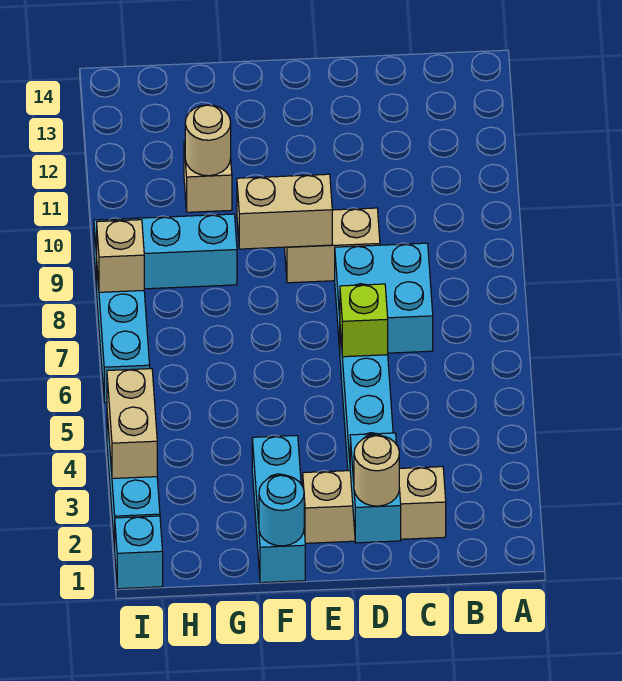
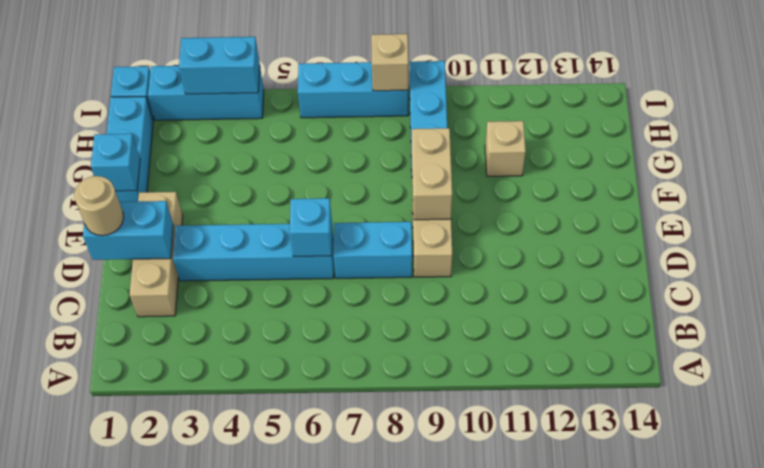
cyan brick C7:D8 level 1 -> cyan brick D7:D8 level 1
lime brick D6 level 2 -> cyan brick D6 level 2
cyan brick F1:F3 level 1 -> cyan brick F1:H1 level 1
cyan round brick F1 level 2 -> cyan brick F1 level 2
tan round brick G11 level 2 -> none
tan brick I3:I4 level 2 -> cyan brick I3:I4 level 2

